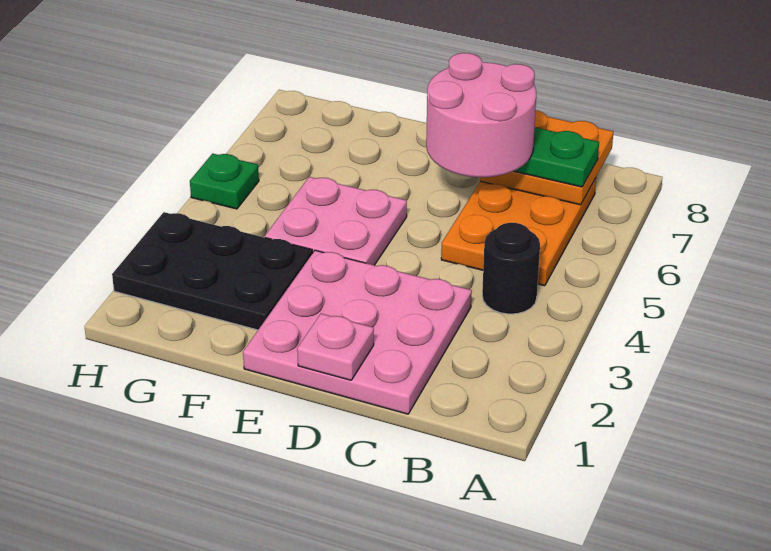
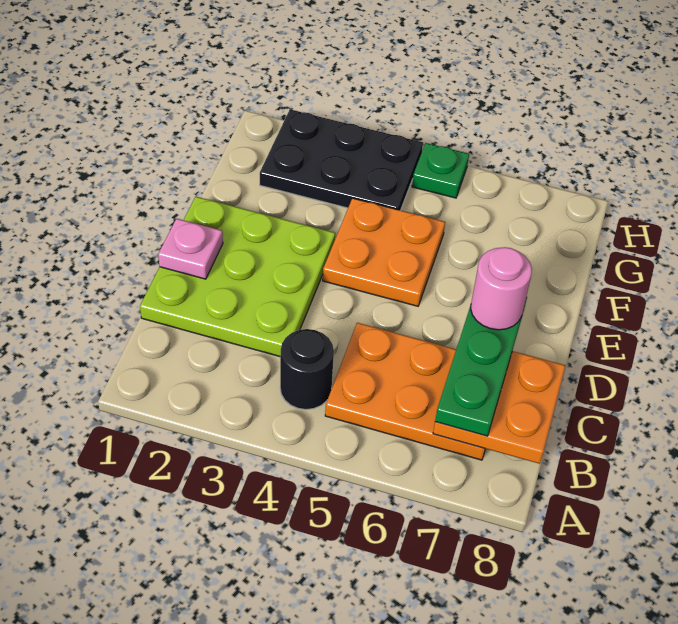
pink plate C1:E3 level 1 -> lime plate C1:E3 level 1
pink round brick C6:D7 level 4 -> pink round brick D7 level 4
pink plate E4:F5 level 1 -> orange plate E4:F5 level 1
black plate F2:H3 level 1 -> black plate G2:H4 level 1

